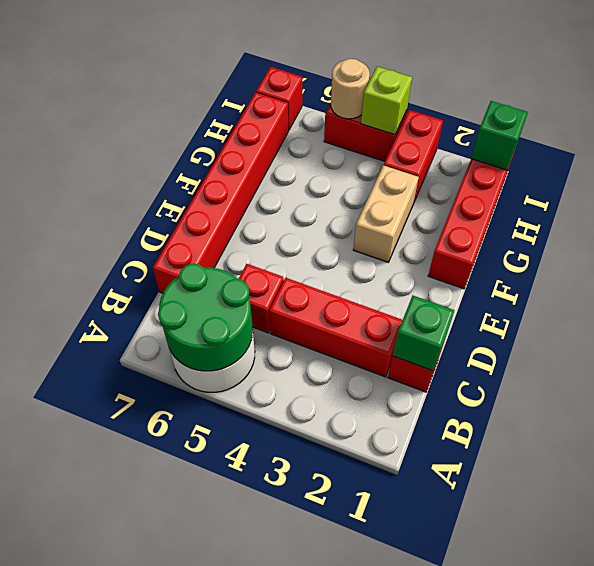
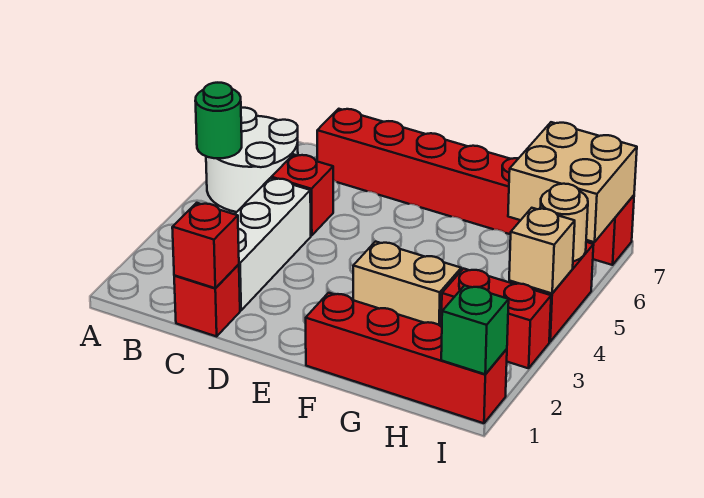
green round brick A5:B6 level 2 -> green round brick A5 level 2
green brick C1 level 2 -> red brick C1 level 2
red brick C2:C4 level 1 -> white brick C2:C4 level 1
none -> tan brick H6:I7 level 2
lime brick I4 level 2 -> tan brick I4 level 2

